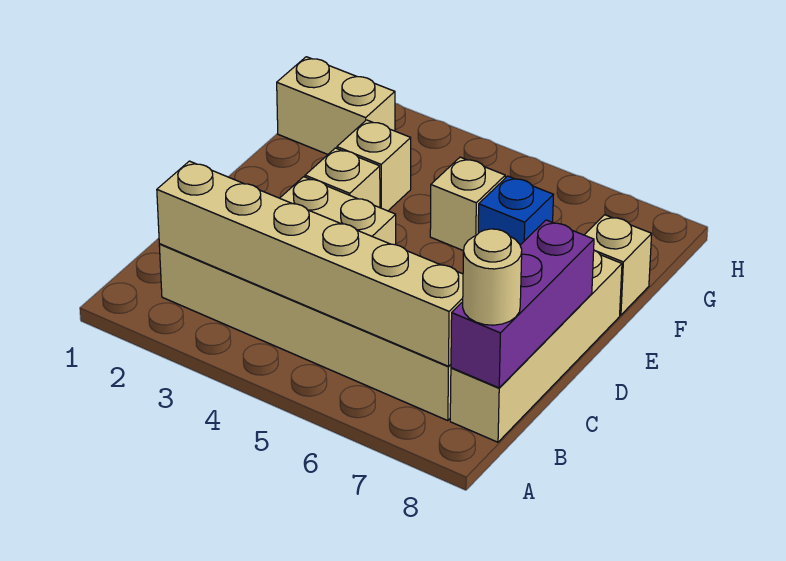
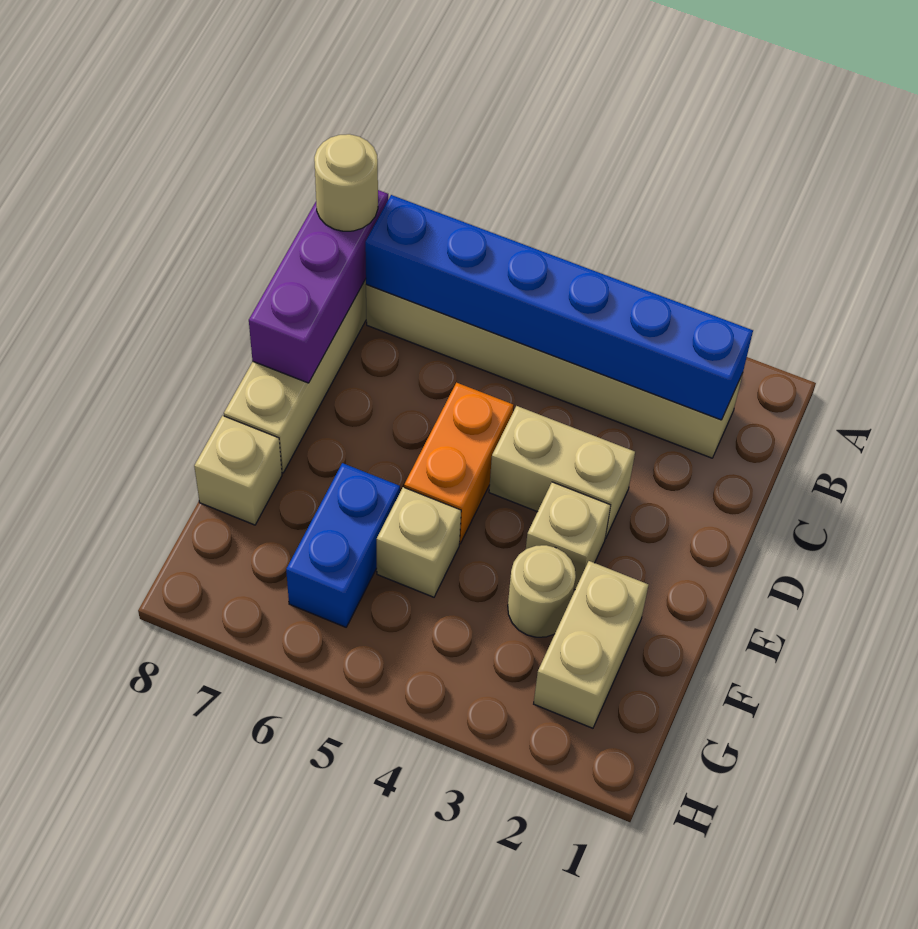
tan brick B2:B7 level 2 -> blue brick B2:B7 level 2
none -> orange brick D5:E5 level 1
tan brick F3 level 1 -> tan round brick F3 level 1
blue brick F6 level 1 -> blue brick F6:G6 level 1
tan brick G1:G2 level 1 -> tan brick F2:G2 level 1

